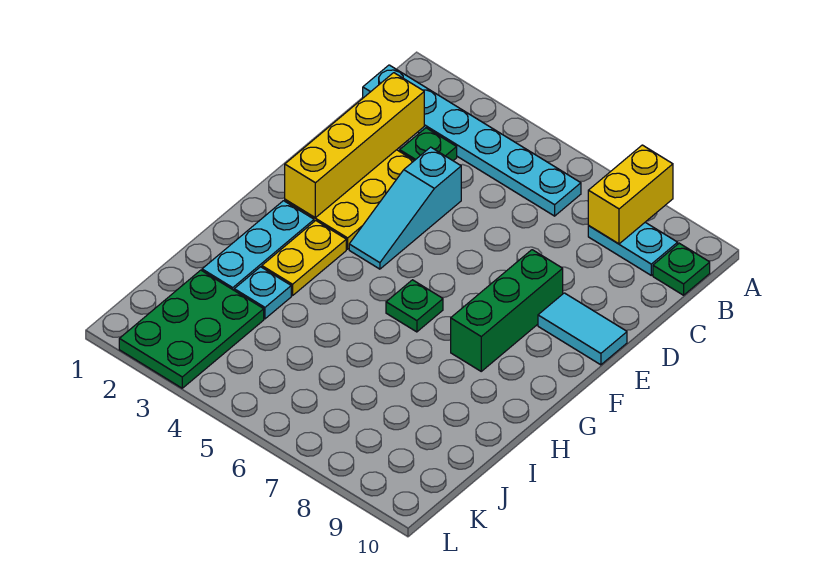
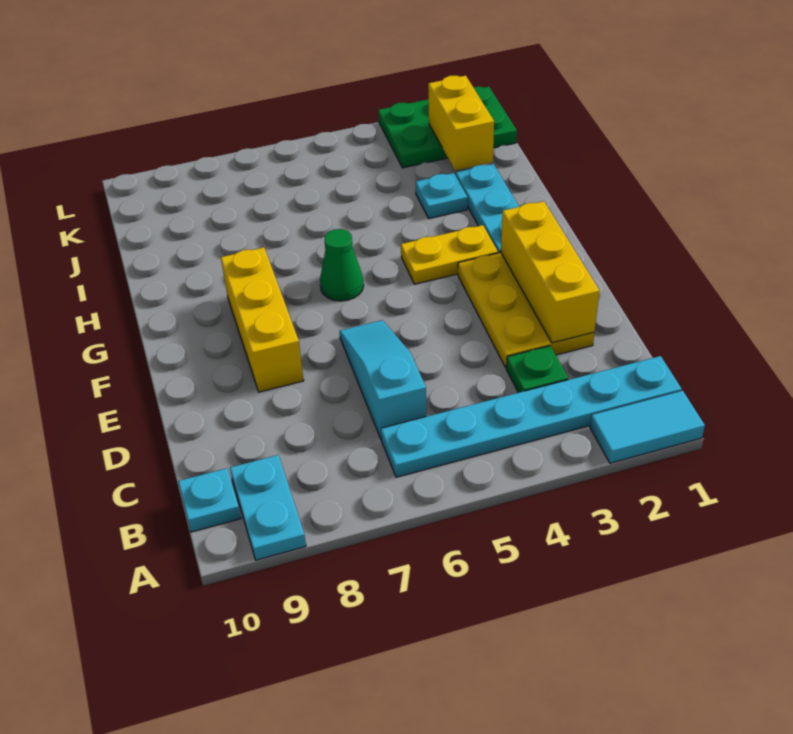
yellow brick A8:B8 level 2 -> yellow brick J2:K2 level 2
cyan plate B8:B9 level 1 -> cyan plate A9:B9 level 1
green plate B10 level 1 -> cyan plate B10 level 1
yellow brick C2:F2 level 2 -> yellow brick D2:F2 level 2
cyan slope D4:F4 level 1 top D -> cyan slope C6:E6 level 1 top C
green brick E8:G8 level 1 -> yellow brick E8:G8 level 1
cyan tile E9:E10 level 1 -> cyan tile A1:A2 level 1
yellow plate G3:H3 level 1 -> yellow plate G3:G4 level 1
green plate G6 level 1 -> green cone G6 level 1
green plate J2:L3 level 1 -> green plate K1:L3 level 1

